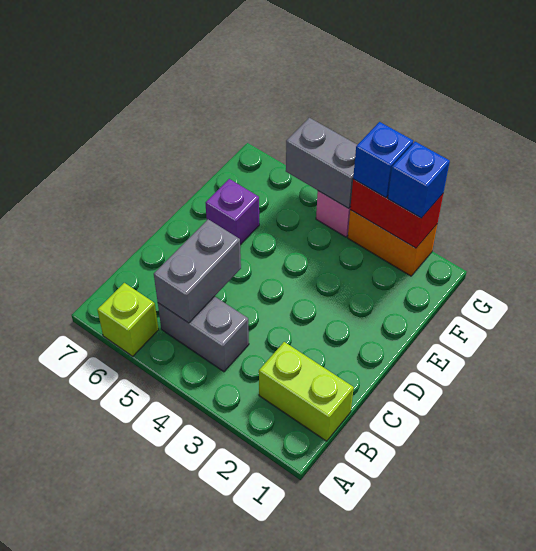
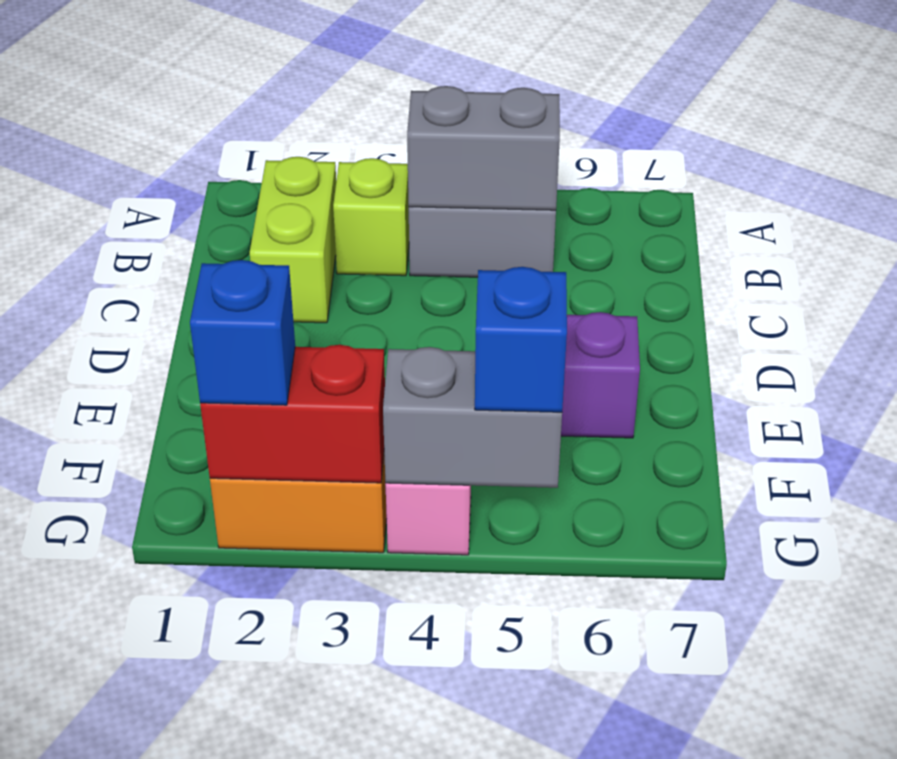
lime brick A6 level 1 -> lime brick B3 level 1
lime brick B1:B2 level 1 -> lime brick B2:C2 level 1
grey brick B5:C5 level 2 -> grey brick B4:B5 level 2
blue brick G3 level 3 -> blue brick G5 level 3

